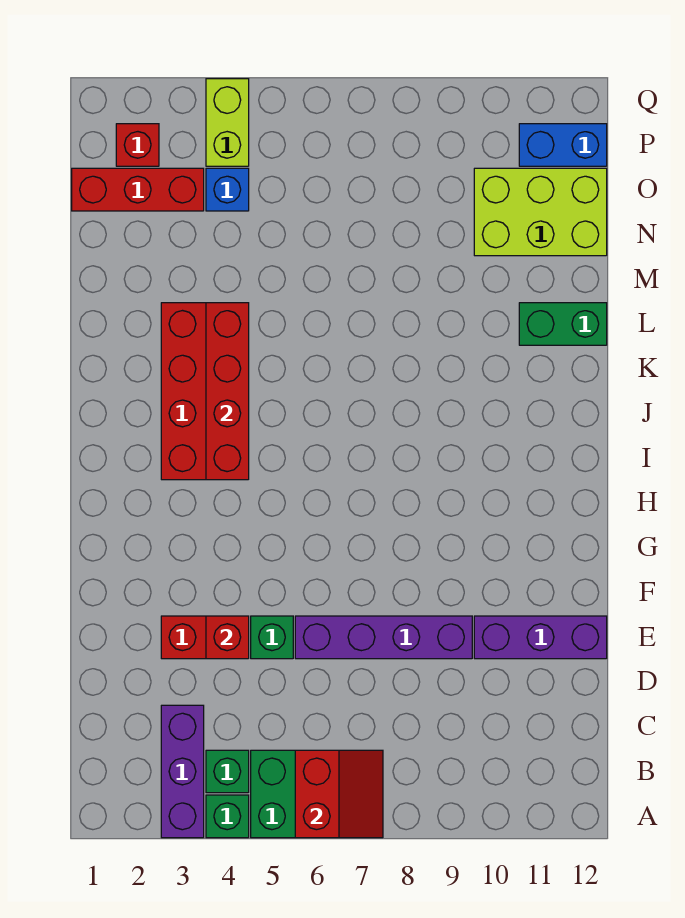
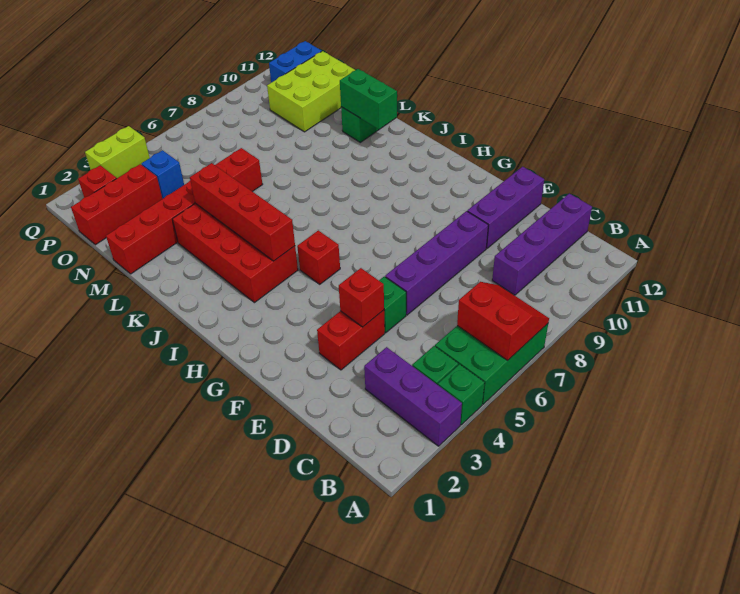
none -> purple brick C9:C12 level 1
none -> red brick H5 level 1
none -> green brick K11:L11 level 2
none -> red brick M1:M6 level 1
lime brick P4:Q4 level 1 -> lime brick Q3:Q4 level 1

